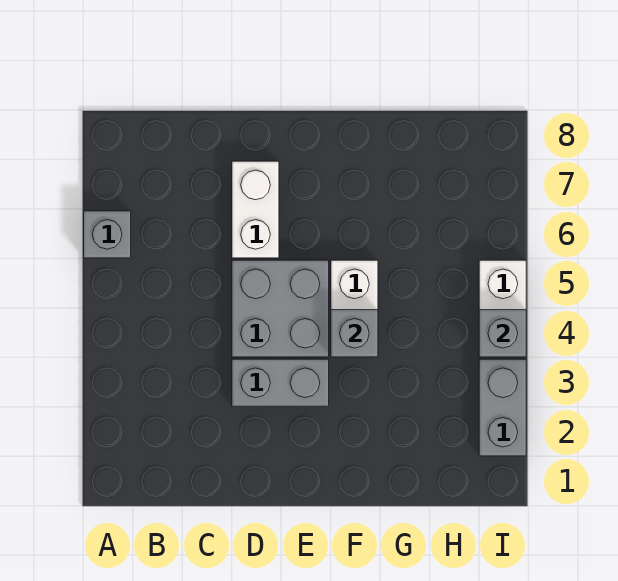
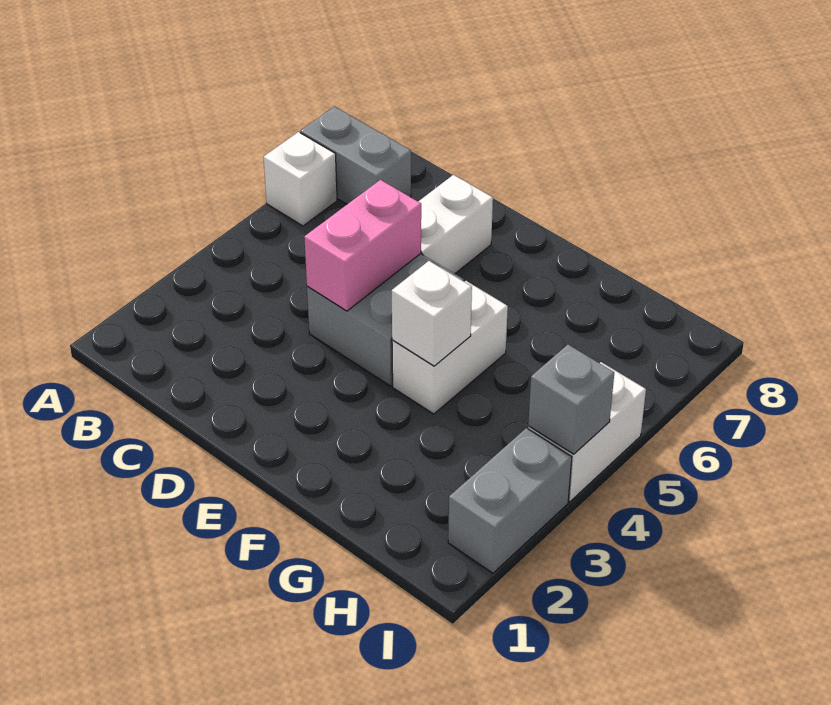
grey brick A6 level 1 -> white brick A6 level 1
grey brick D3:E3 level 1 -> grey brick A7:B7 level 1
none -> pink brick D4:D5 level 2
grey brick F4 level 2 -> white brick F4 level 2

